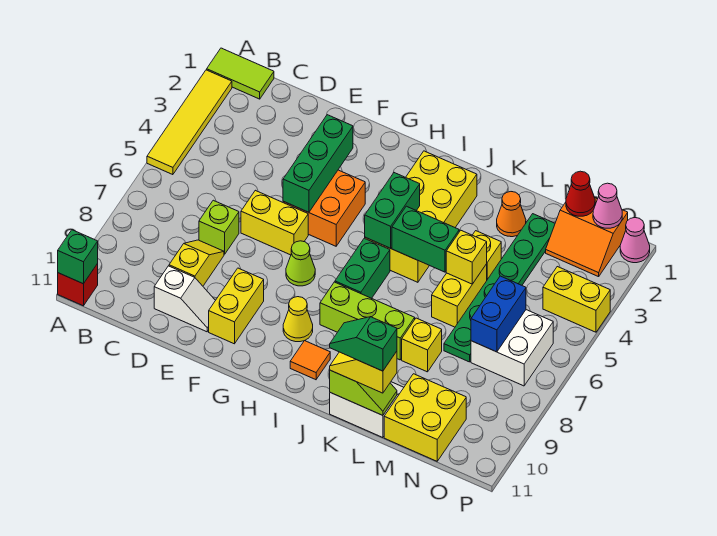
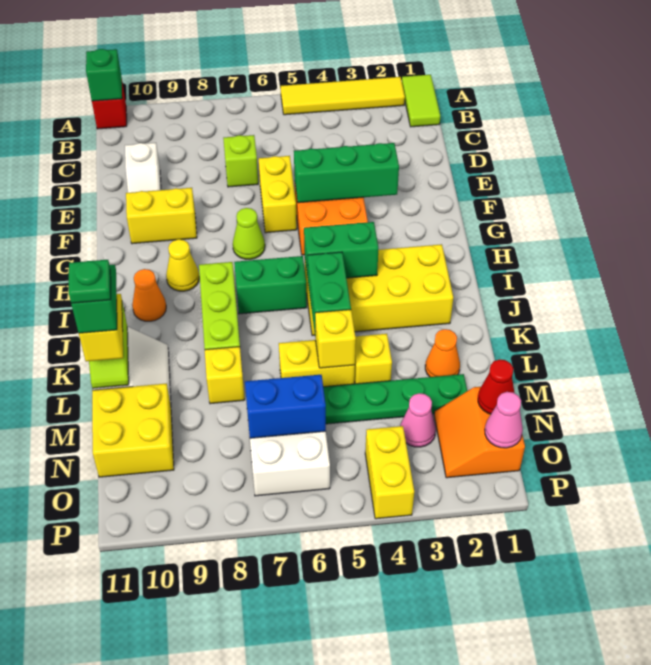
yellow slope D8:D9 level 1 top 9 -> none
orange tile I10 level 1 -> orange cone I10 level 1
none -> green plate L11 level 5
pink cone P1 level 1 -> pink cone N3 level 1

